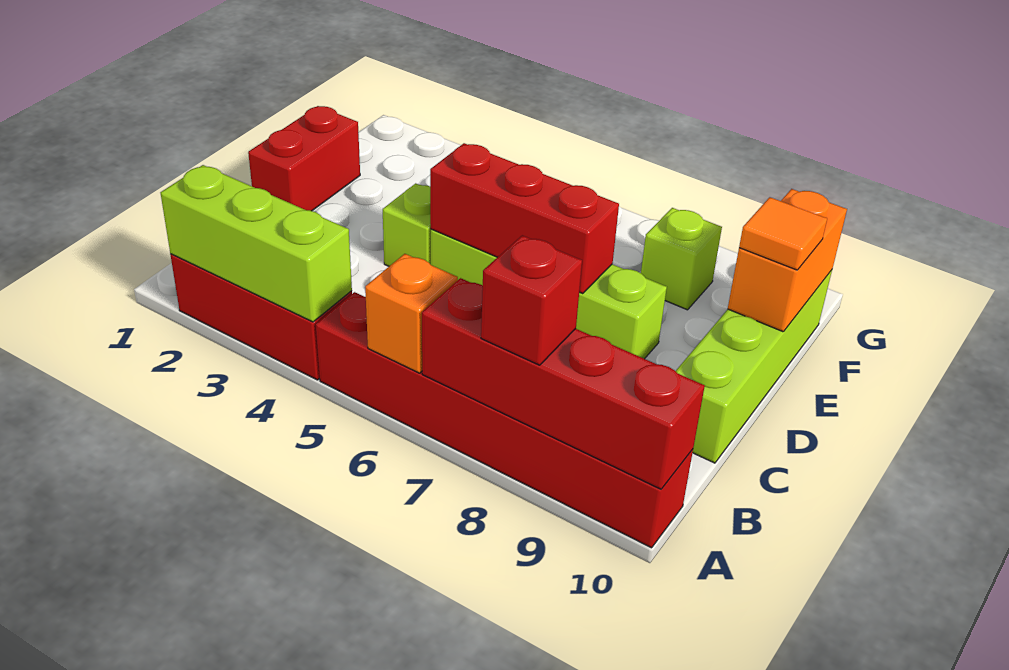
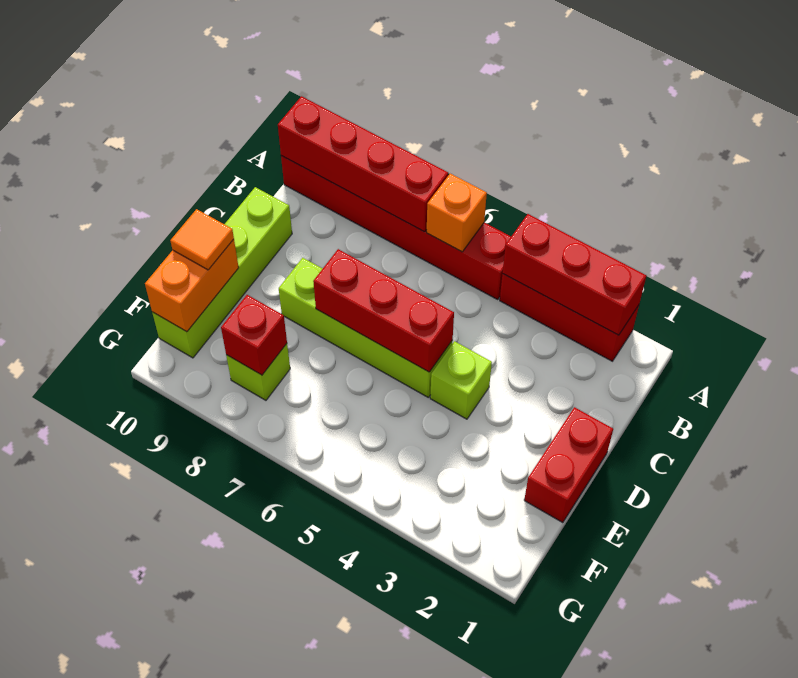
lime brick A2:A4 level 2 -> red brick A2:A4 level 2
red brick A8 level 3 -> red brick F8 level 2

